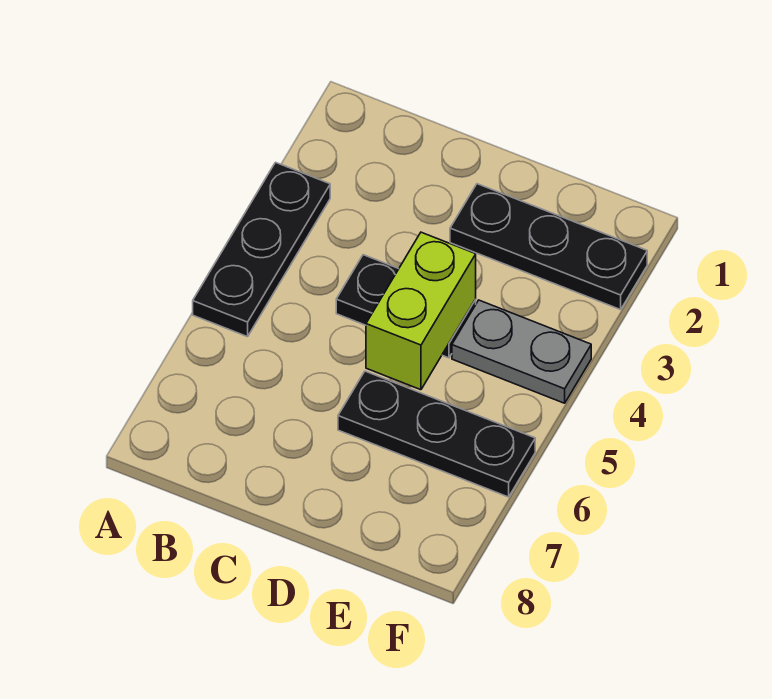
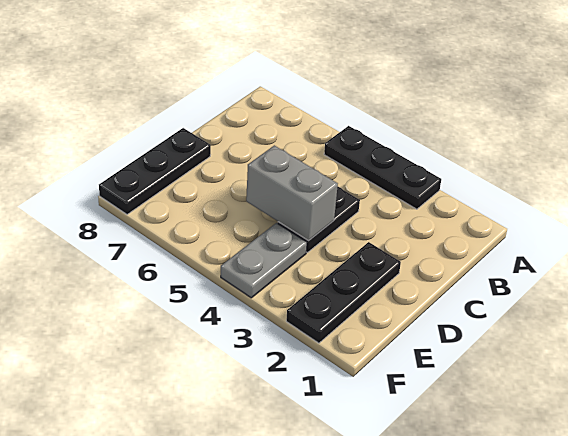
lime brick D4:D5 level 2 -> grey brick D4:D5 level 2
black plate D6:F6 level 1 -> black plate D8:F8 level 1

